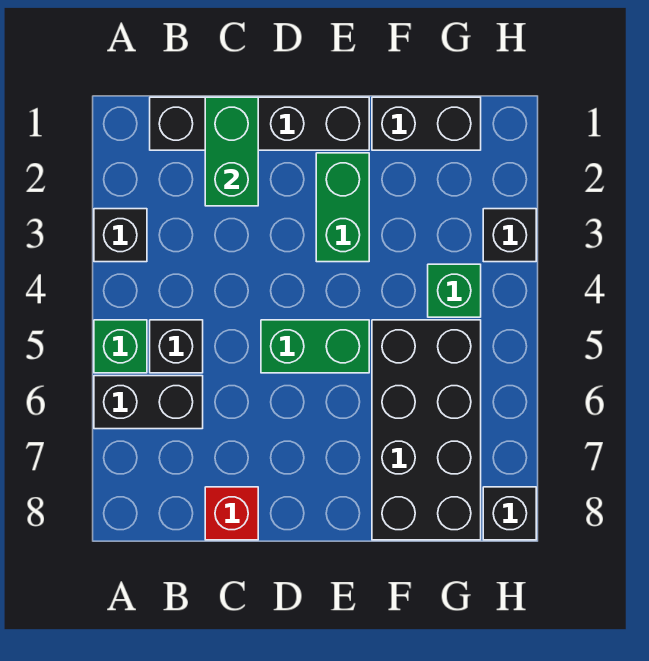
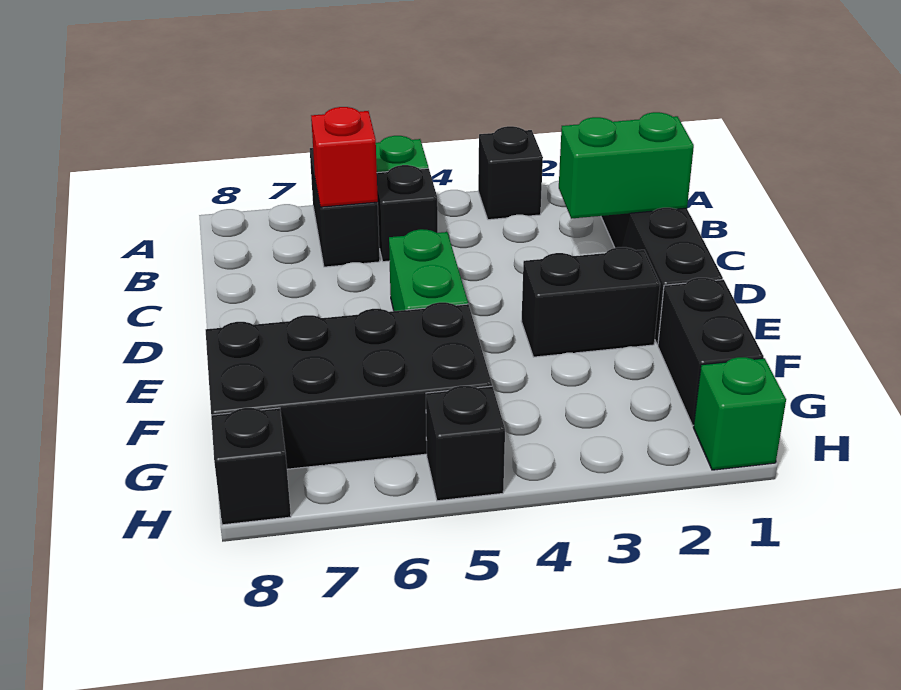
red brick C8 level 1 -> red brick B6 level 2
green brick E2:E3 level 1 -> black brick E2:E3 level 1
green brick G4 level 1 -> green brick H1 level 1
black brick H3 level 1 -> black brick H5 level 1

